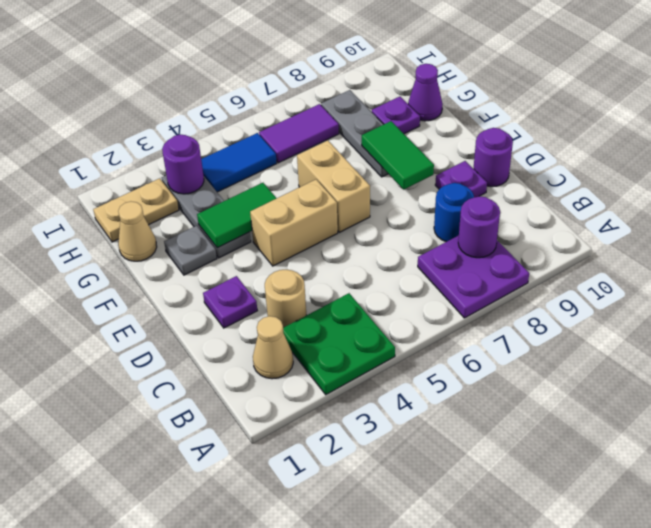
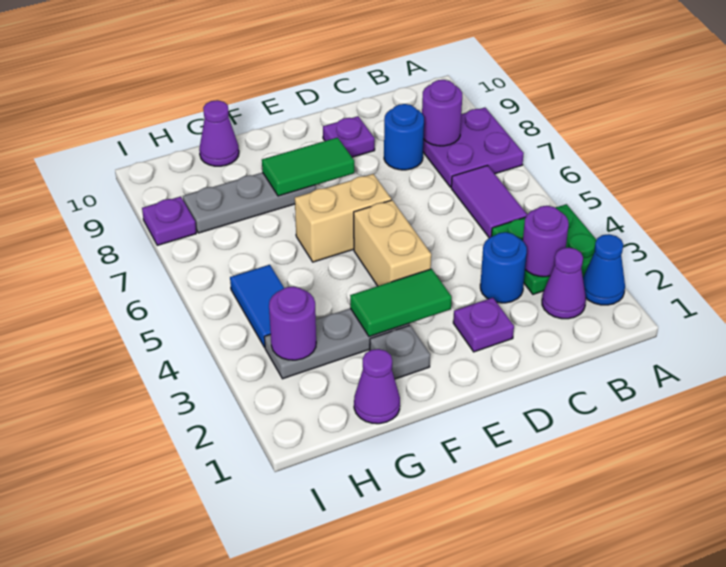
none -> blue cone A2 level 1
tan cone B2 level 1 -> purple cone B2 level 1
tan round brick C3 level 1 -> blue round brick C3 level 1
purple round brick D10 level 1 -> purple round brick B3 level 2
green tile F3:F4 level 2 -> green tile E3:F3 level 2
tan cone G1 level 1 -> purple cone G1 level 1
purple plate G9 level 1 -> purple plate I8 level 1
tan plate H1:H2 level 1 -> none
purple tile H6:H7 level 1 -> purple tile B5:B6 level 1

